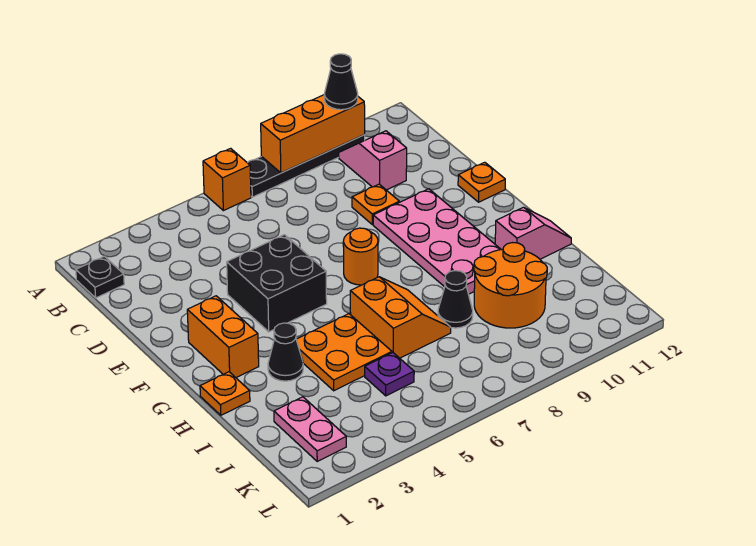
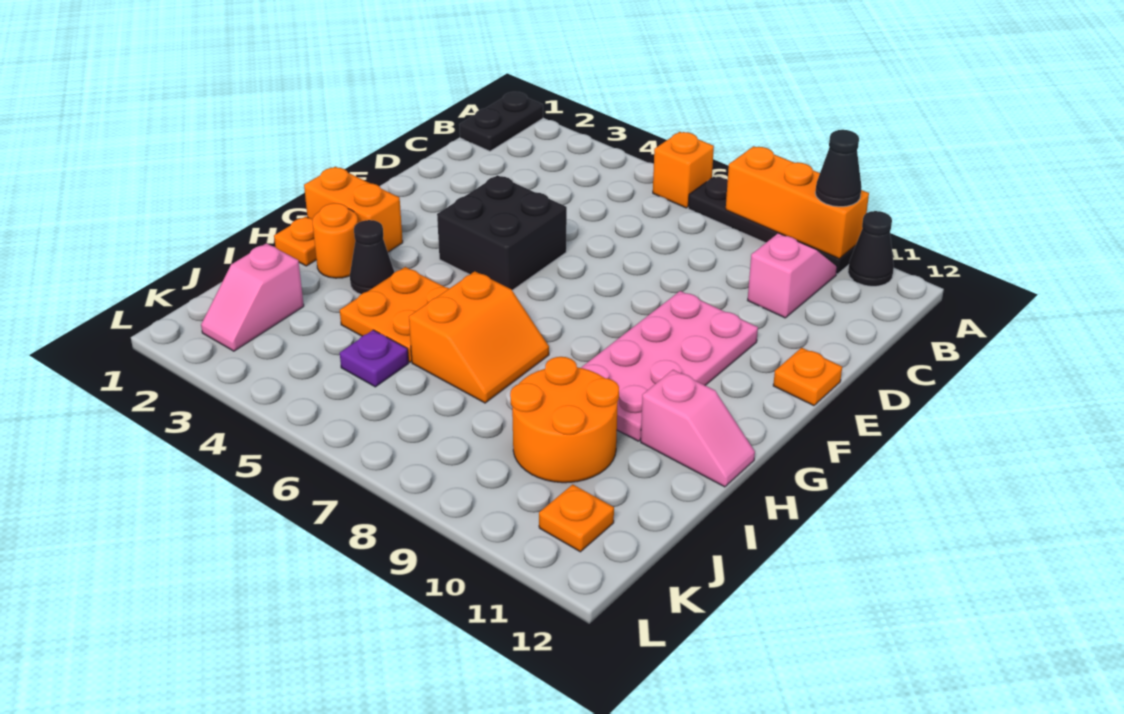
black plate B1 level 1 -> black plate A1:B1 level 1
orange plate D9 level 1 -> orange plate K11 level 1
orange brick F2:G2 level 1 -> orange brick G1:G2 level 1
orange round brick F7 level 1 -> orange round brick H2 level 1
black cone I8 level 1 -> black cone A11 level 1
pink plate J2:K2 level 1 -> pink slope J2:K2 level 1 top J

